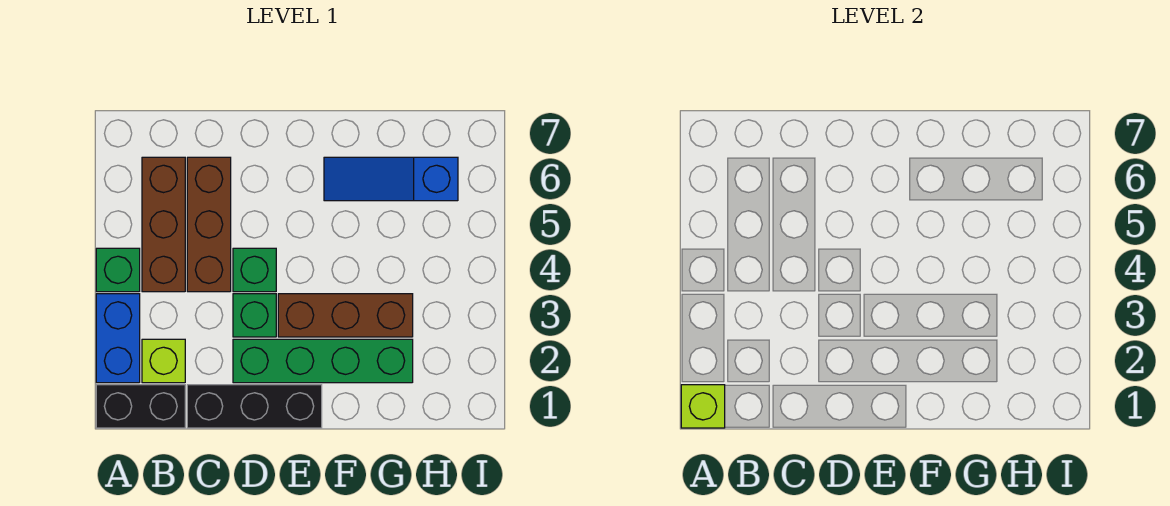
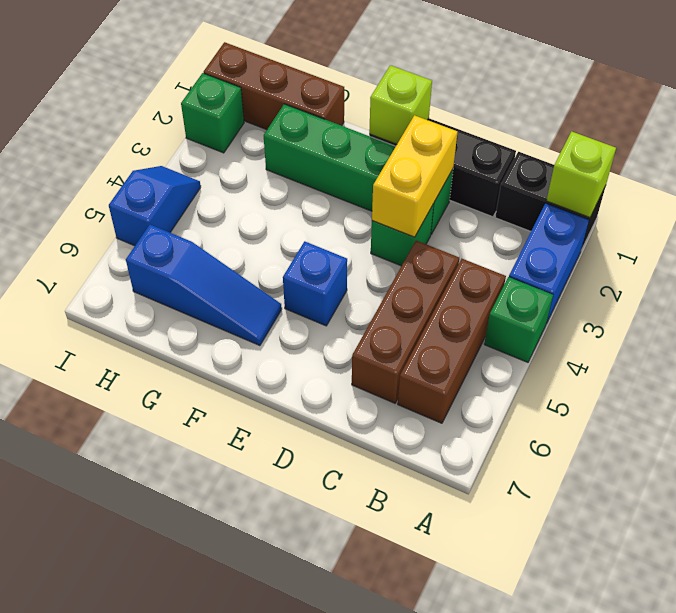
lime brick B2 level 1 -> lime brick E1 level 2
none -> yellow brick D2:D3 level 2
green brick D4 level 1 -> green brick I2 level 1
brown brick E3:G3 level 1 -> brown brick G1:I1 level 1
none -> blue brick E5 level 1
none -> blue slope I4:I5 level 1 top 5

